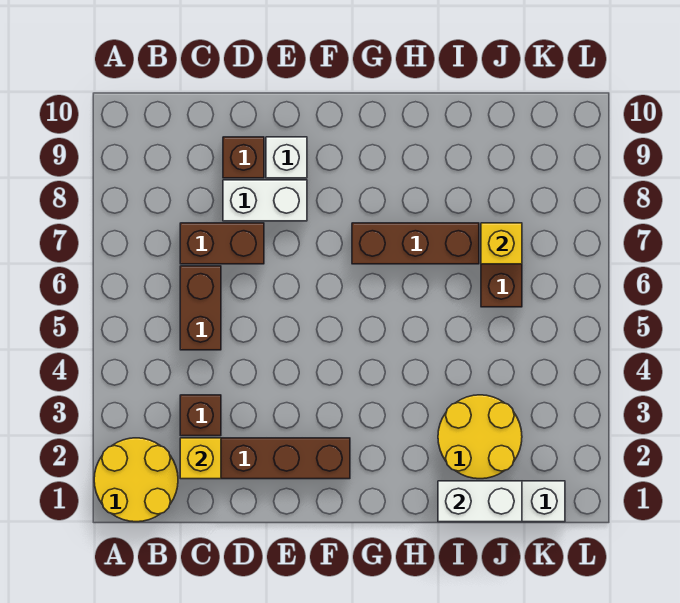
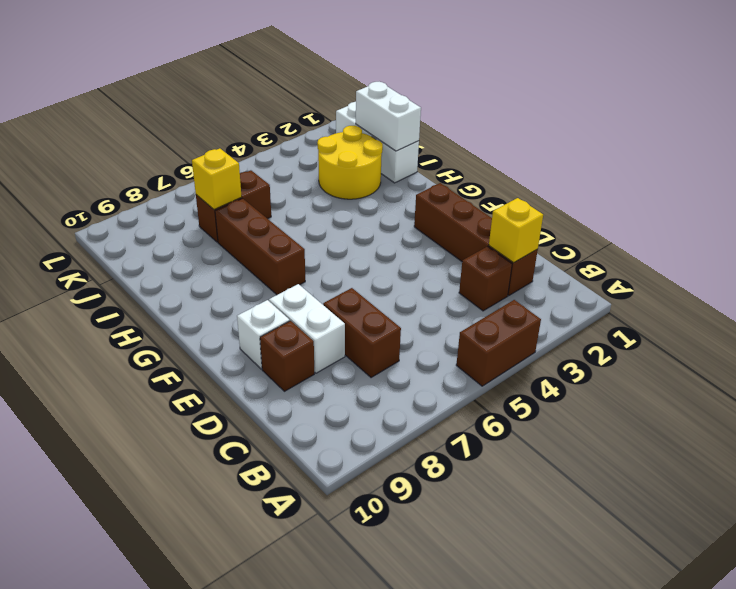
yellow round brick A1:B2 level 1 -> none
brown brick C5:C6 level 1 -> brown brick A4:A5 level 1

